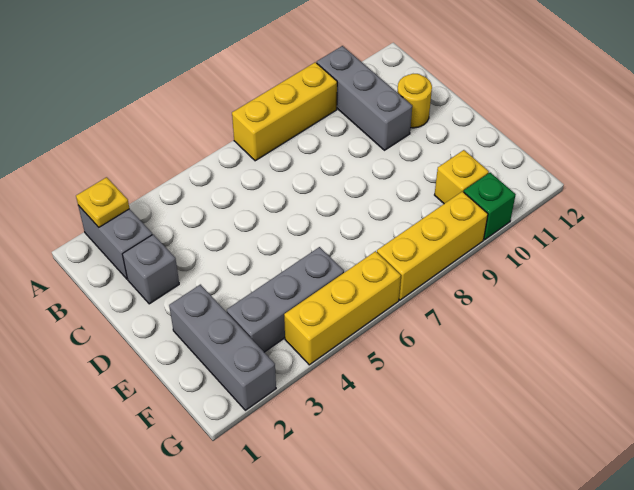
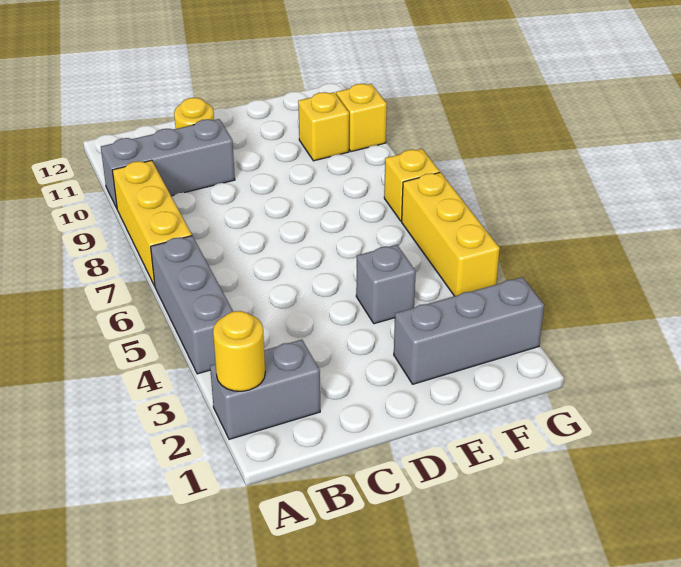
yellow plate A2 level 2 -> yellow round brick A2 level 2
grey brick C2 level 1 -> grey brick E4 level 1
grey brick F3:F5 level 1 -> grey brick A4:A6 level 1
yellow brick G7:G9 level 1 -> yellow brick G7 level 1
green brick G10 level 1 -> yellow brick G10 level 1

